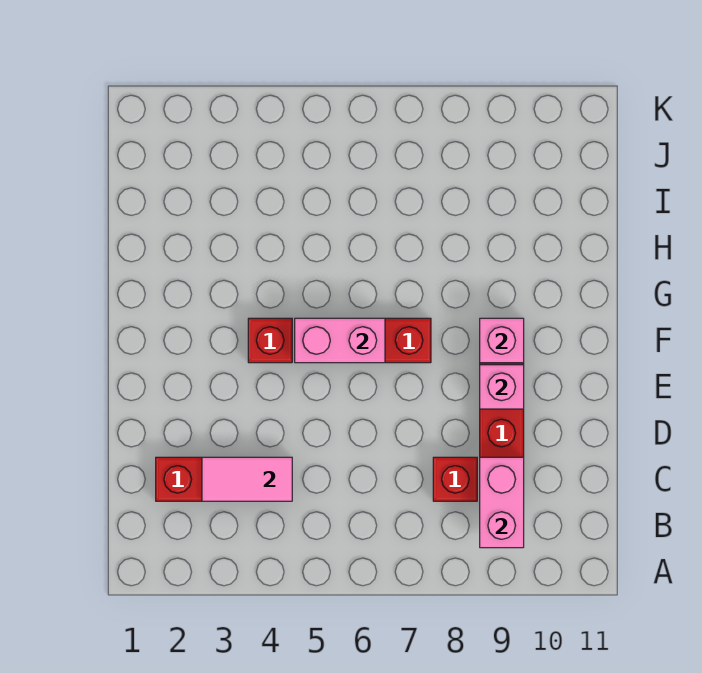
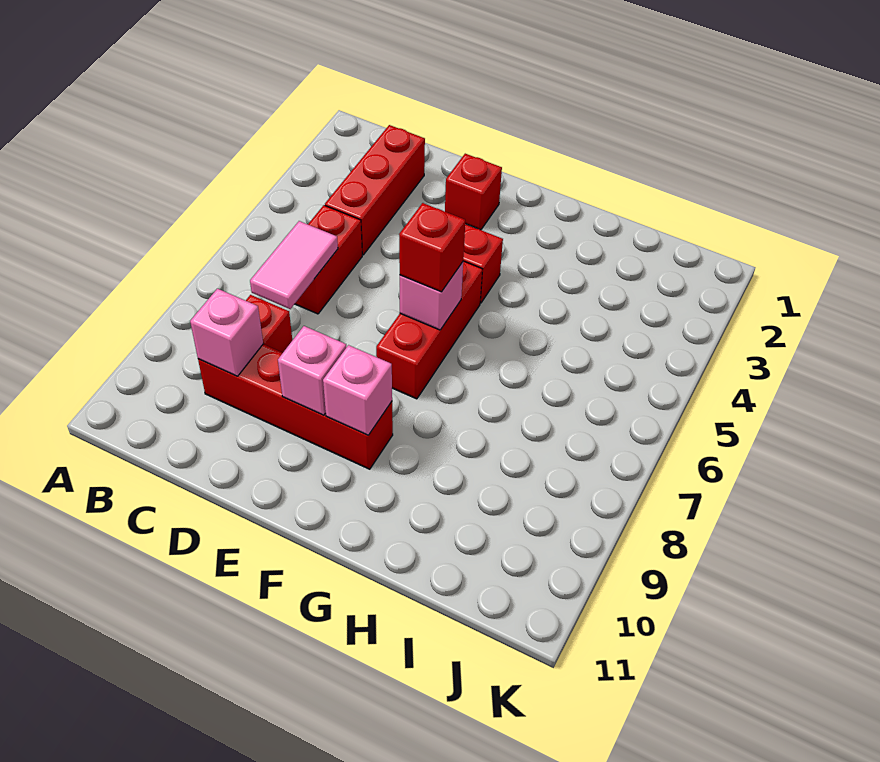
pink brick B9:C9 level 2 -> pink brick C9 level 2
pink tile C3:C4 level 2 -> pink tile C6:C7 level 2
none -> red brick C5:C6 level 1
none -> red brick E2 level 1
pink brick F5:F6 level 2 -> pink brick F6 level 2
none -> red brick F6 level 3

